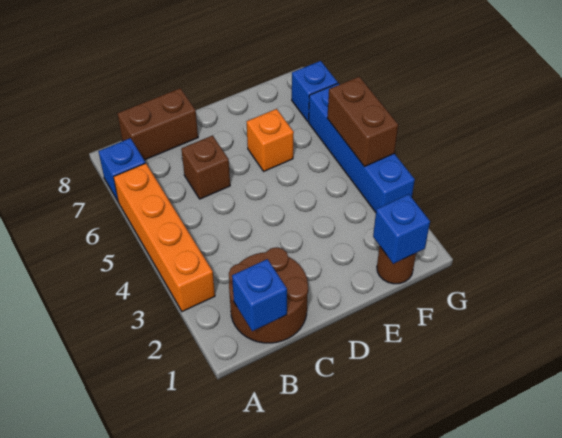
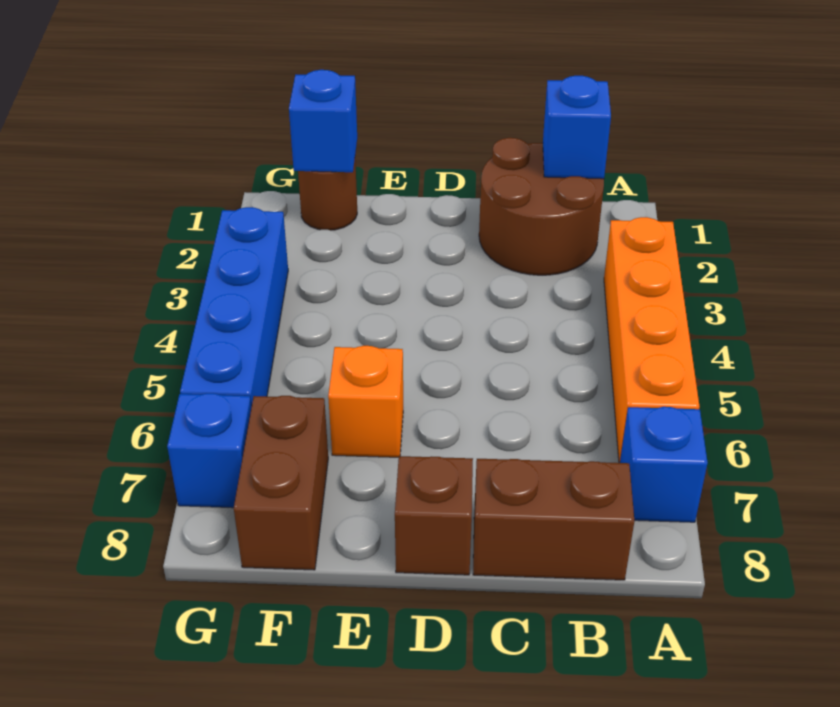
brown brick C6 level 1 -> brown brick D8 level 1
brown brick G4:G5 level 2 -> brown brick F7:F8 level 1

